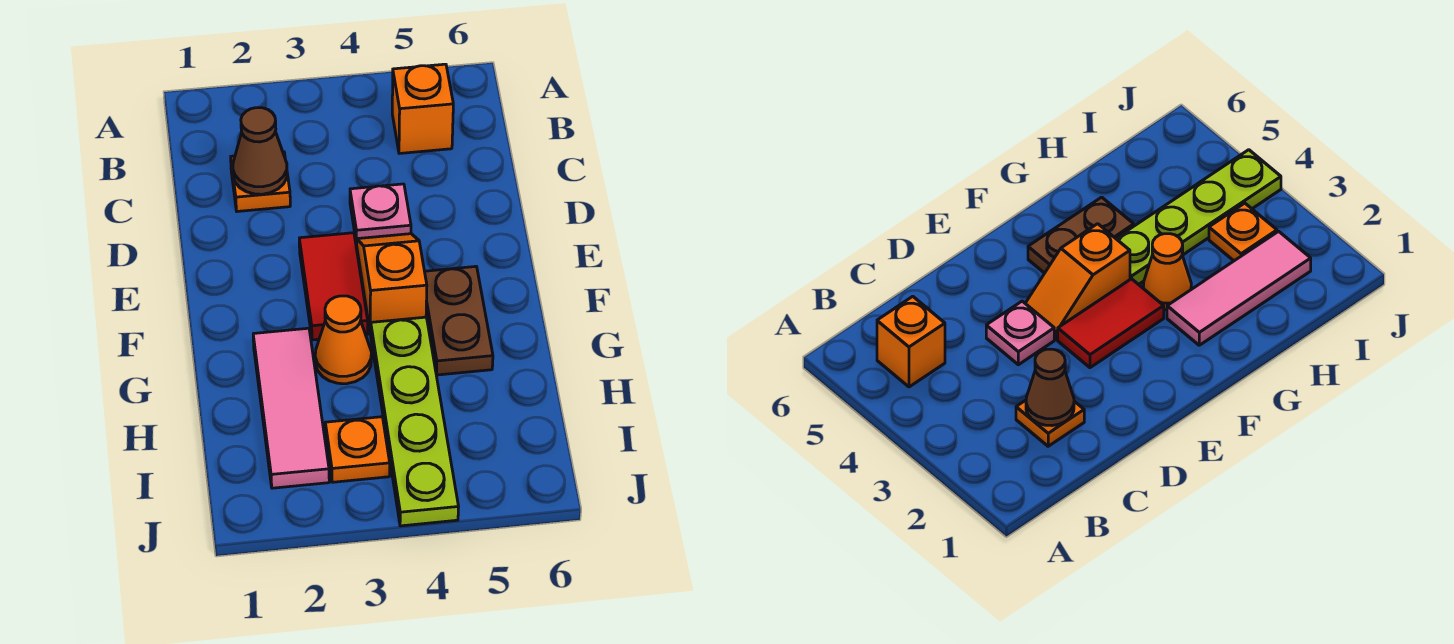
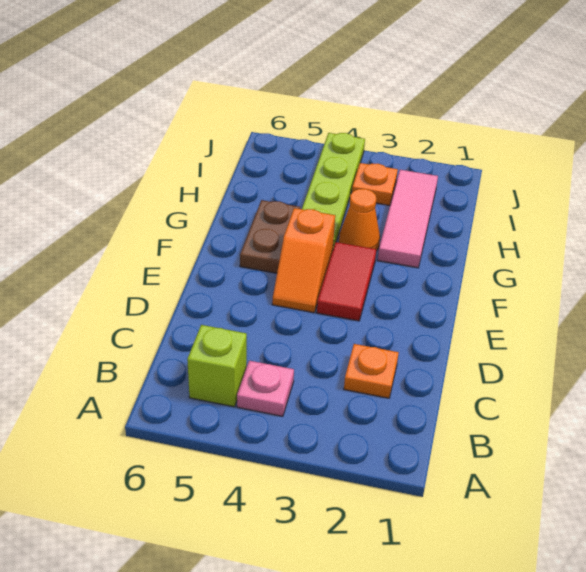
orange brick B5 level 1 -> lime brick B5 level 1
brown cone C2 level 2 -> none
pink plate D4 level 1 -> pink plate B4 level 1

